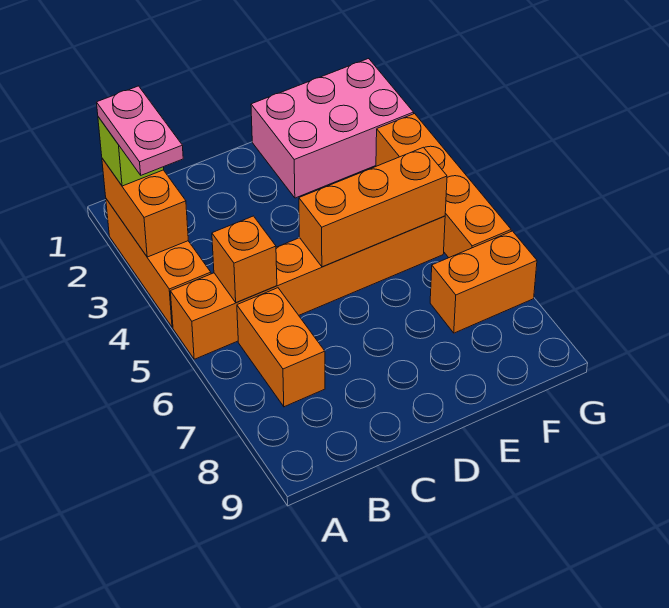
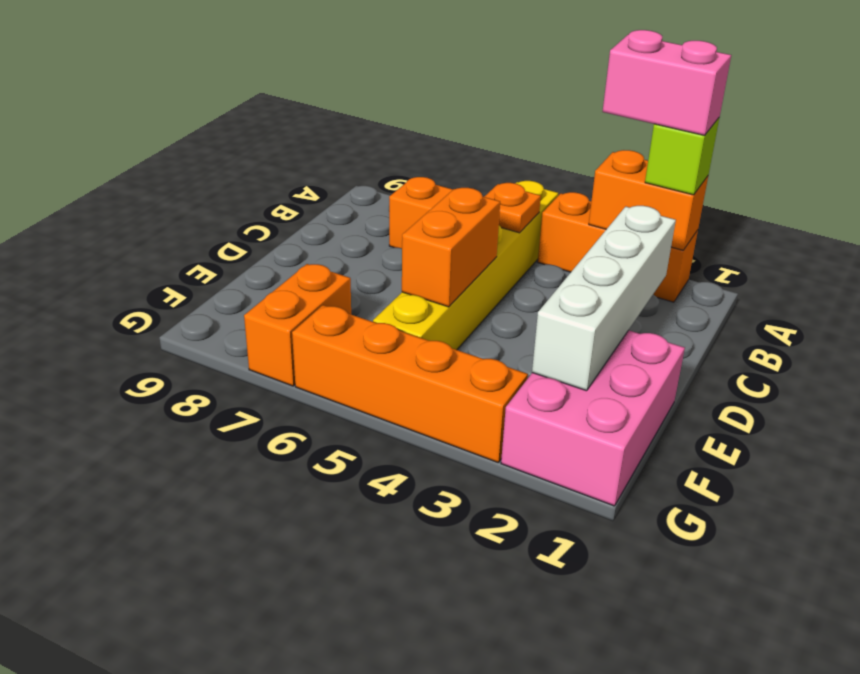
pink plate A2:A3 level 4 -> pink brick A2:A3 level 4
orange brick A5:F5 level 1 -> yellow brick A5:F5 level 1
orange brick B5 level 2 -> orange plate B5 level 2
none -> white brick C2:F2 level 2
orange brick D5:F5 level 2 -> orange brick D5:E5 level 2

